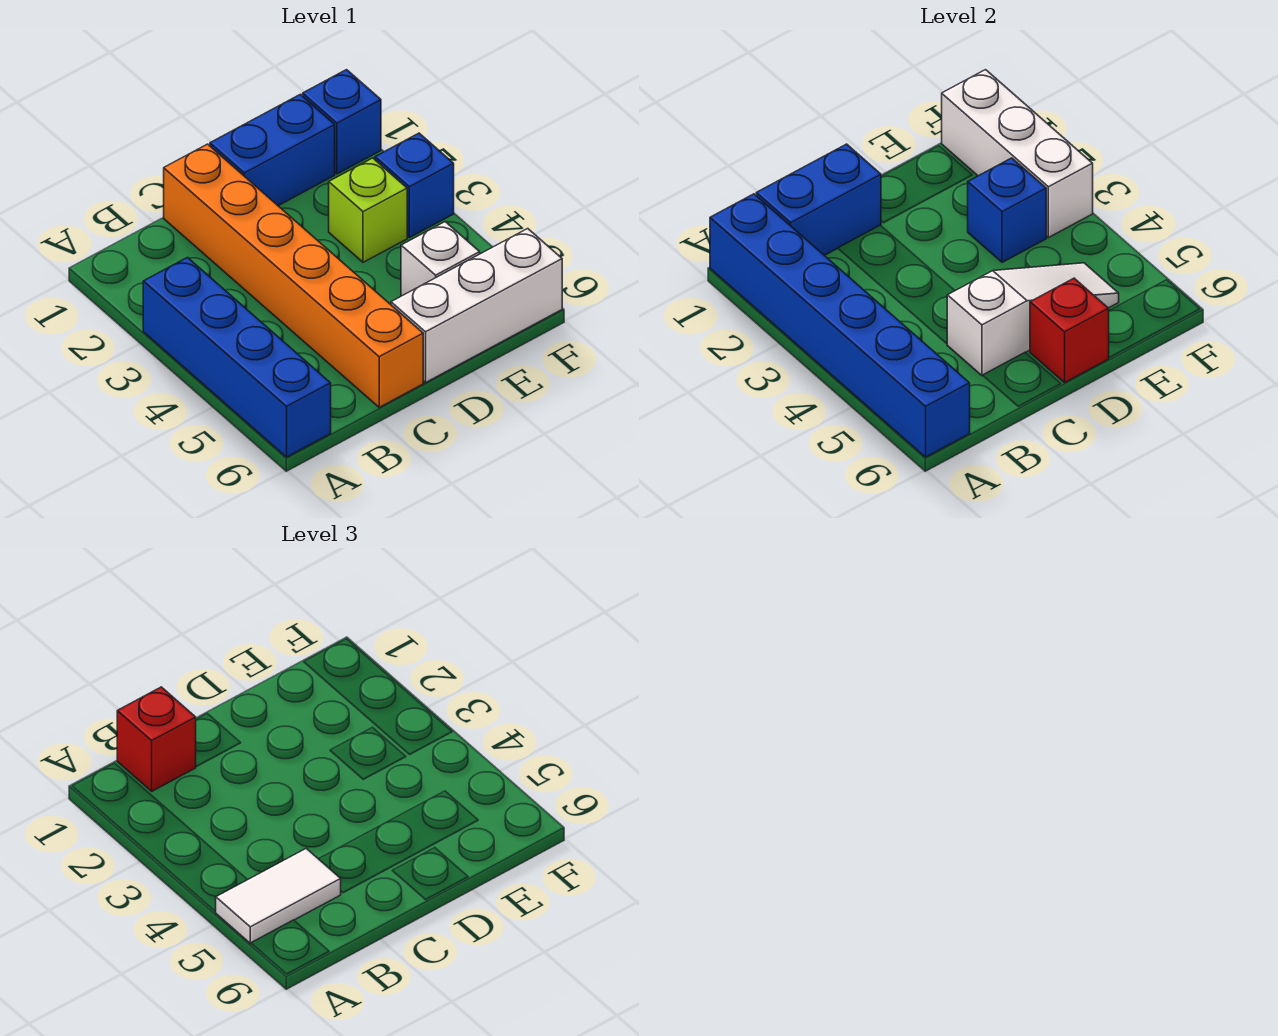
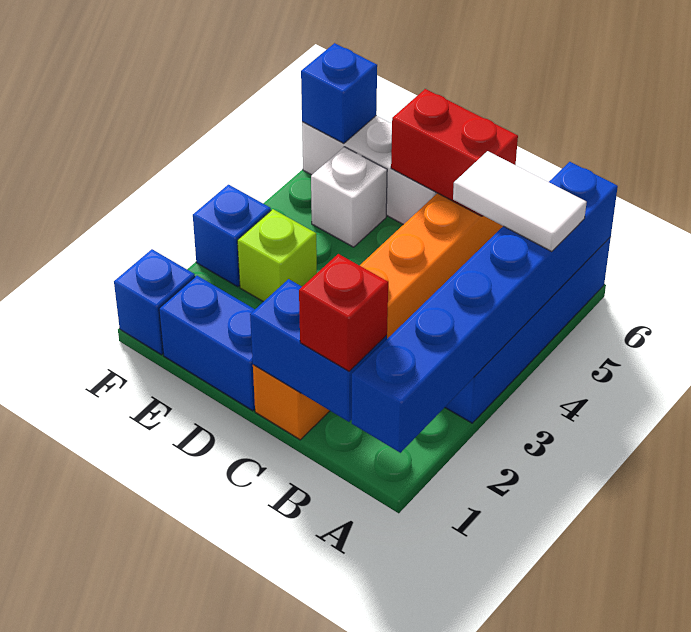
white slope C5:E5 level 2 top C -> none
red brick D6 level 2 -> red brick C6:D6 level 2
blue brick E3 level 2 -> blue brick F6 level 2
white brick F1:F3 level 2 -> none

